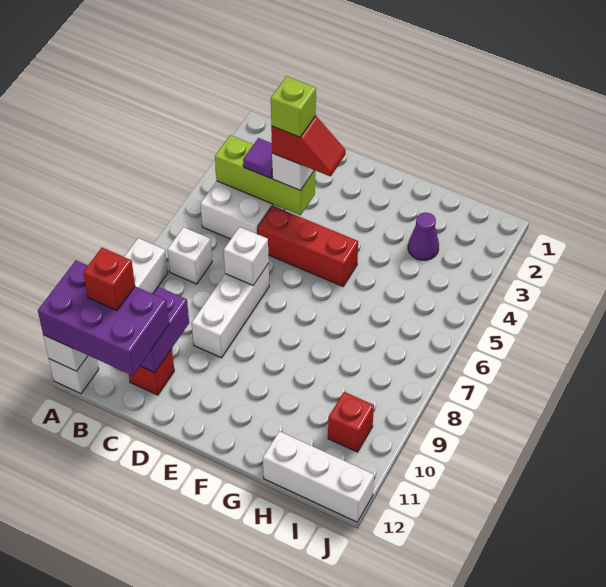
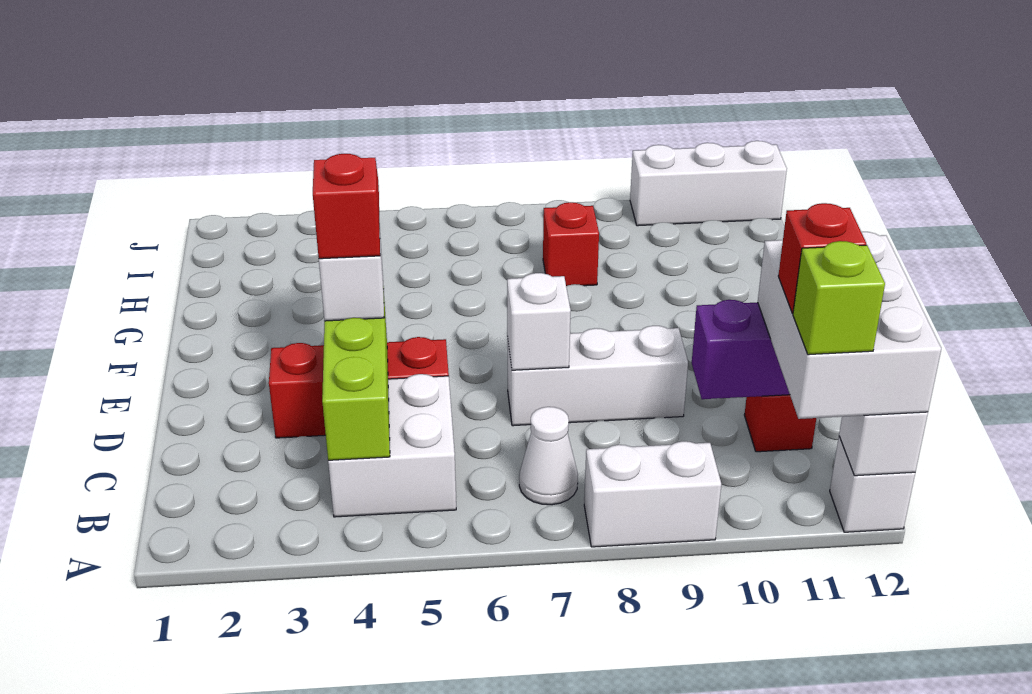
purple brick A11:C12 level 3 -> white brick A11:C12 level 3
white brick B7 level 1 -> white cone B7 level 1
purple tile C4 level 3 -> none
lime brick D4 level 5 -> lime brick A11 level 4
red brick D5:F5 level 1 -> red brick D3:D5 level 1
purple cone H3 level 1 -> none
white brick H12:J12 level 1 -> white brick J10:J12 level 1
red brick I10 level 1 -> red brick H8 level 1

